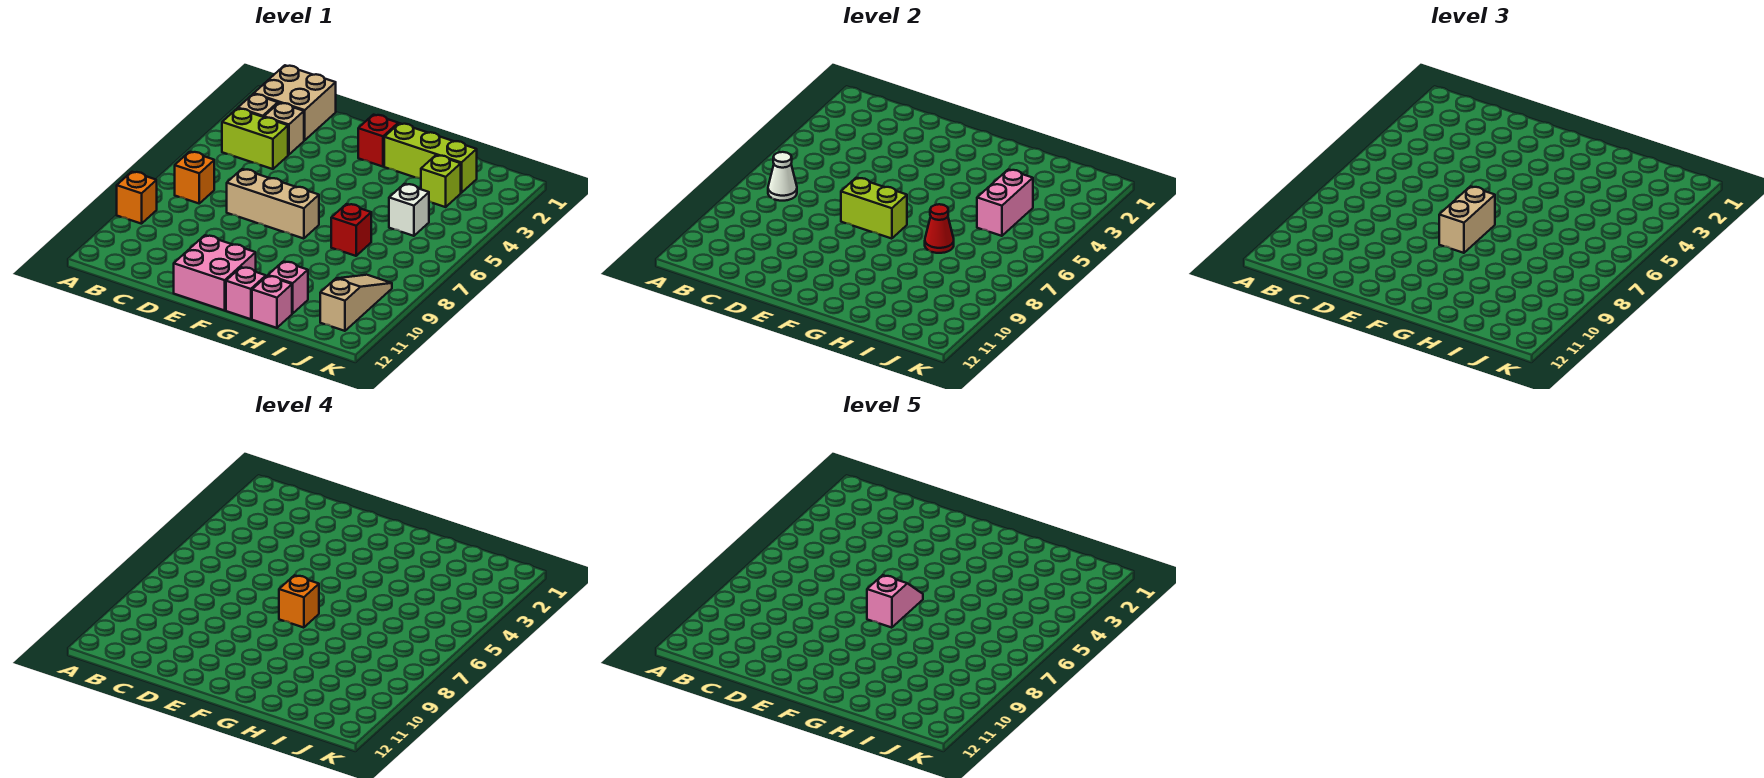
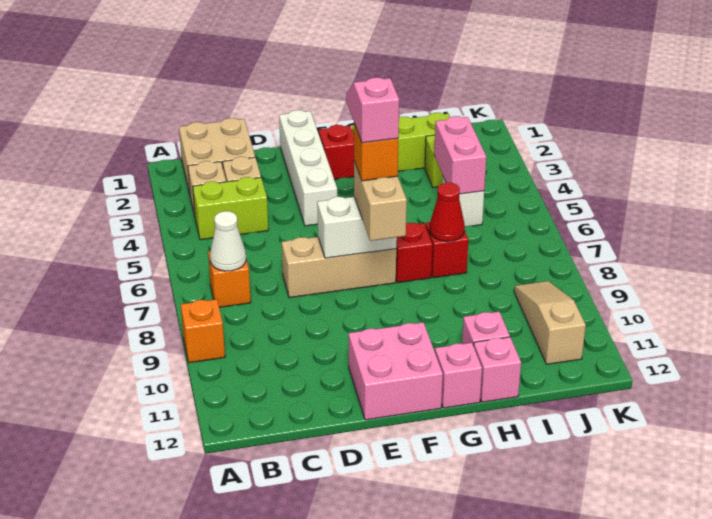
none -> white brick E1:E4 level 1
lime brick E7:F7 level 2 -> white brick E7:F7 level 2
none -> red brick G7 level 1

